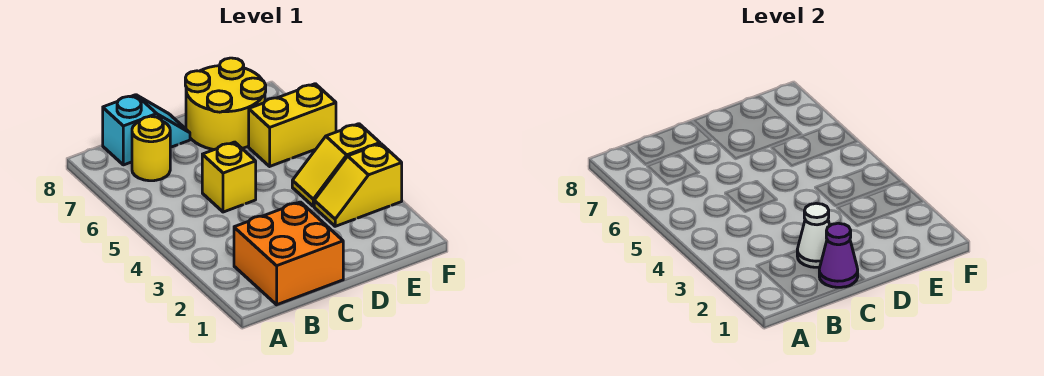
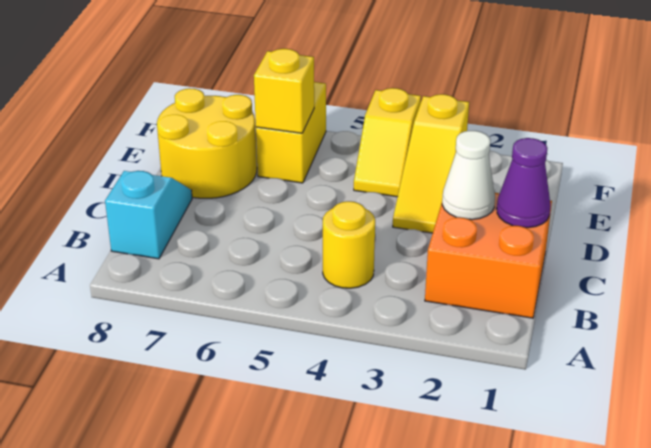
yellow round brick B7 level 1 -> yellow round brick B4 level 1
yellow brick C5 level 1 -> yellow brick E6 level 2
yellow slope E3:F3 level 1 top F -> yellow slope D3:F3 level 1 top F

